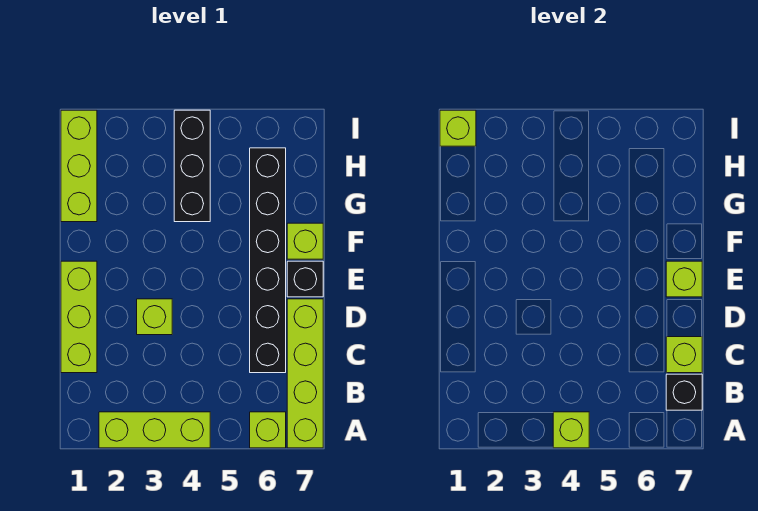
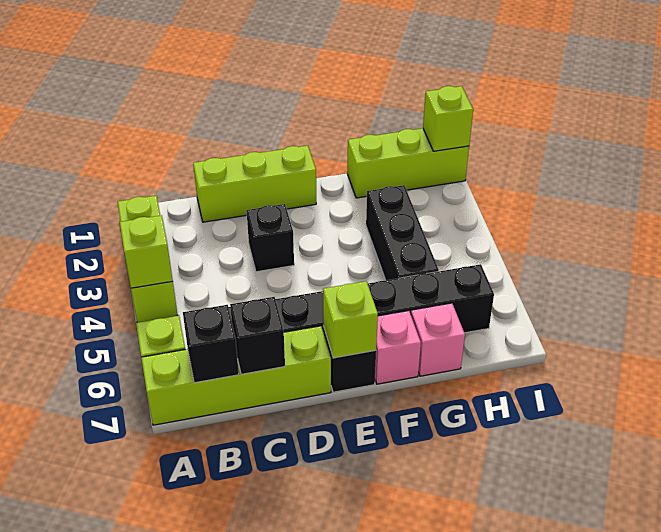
lime brick C7 level 2 -> black brick C7 level 2
lime brick D3 level 1 -> black brick D3 level 1
lime brick F7 level 1 -> pink brick F7 level 1
black brick G4:I4 level 1 -> black brick G3:G5 level 1
none -> pink brick G7 level 1

